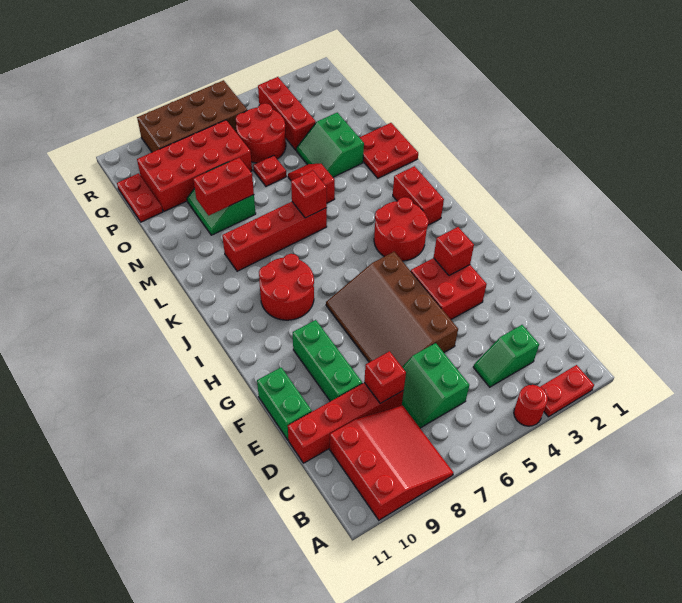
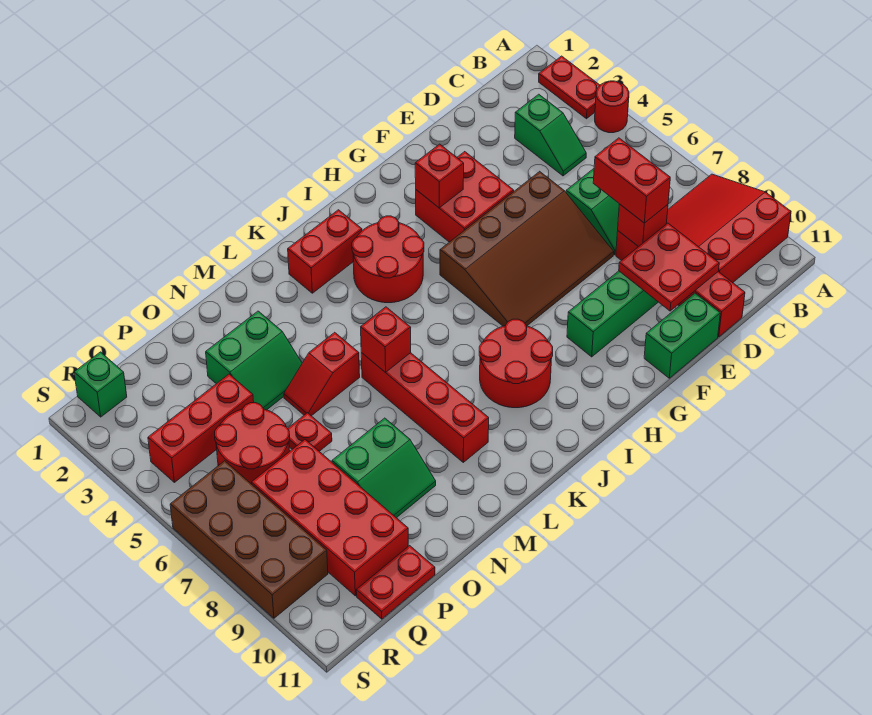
red plate M1:N2 level 1 -> red plate D9:E10 level 2
red brick N8:N9 level 2 -> red brick D7:D8 level 3
none -> green brick R1 level 1

